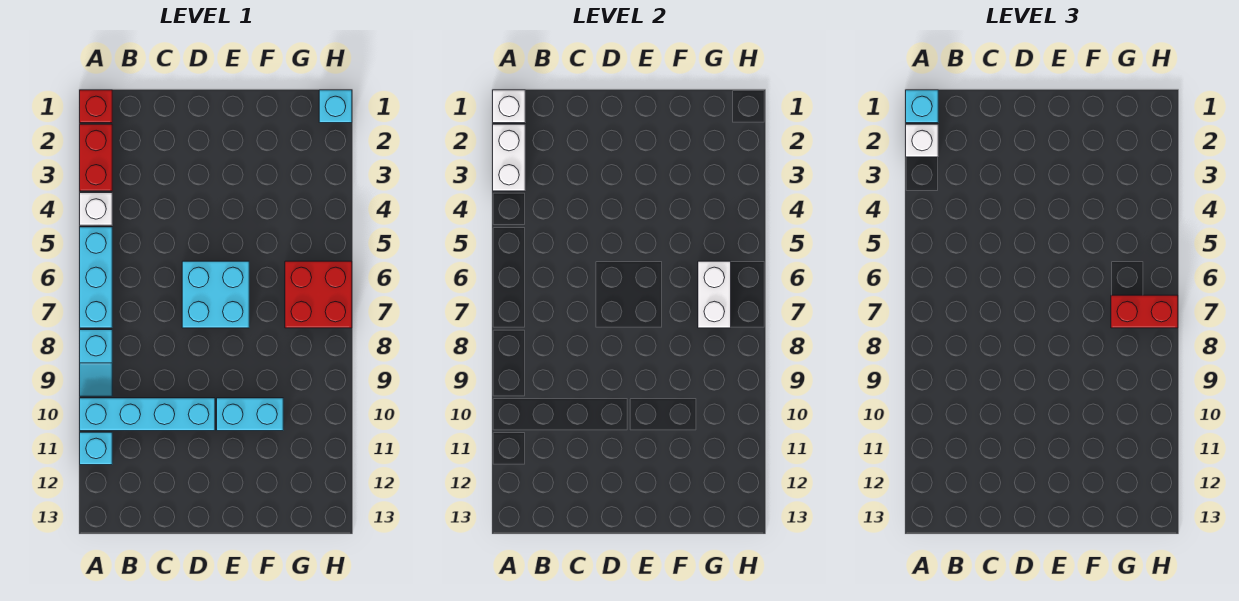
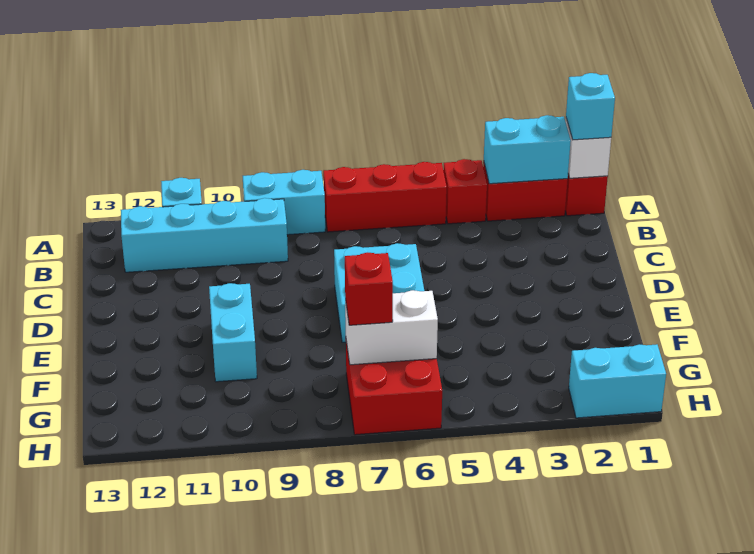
white brick A2:A3 level 2 -> cyan brick A2:A3 level 2
white brick A2 level 3 -> none
white brick A4 level 1 -> red brick A4 level 1
cyan brick A5:A7 level 1 -> red brick A5:A7 level 1
cyan slope A8:A9 level 1 top 8 -> cyan brick A8:A9 level 1
cyan brick A10:D10 level 1 -> cyan brick B9:B12 level 1
red brick G7:H7 level 3 -> red brick G7 level 3
cyan brick H1 level 1 -> cyan brick H1:H2 level 1

